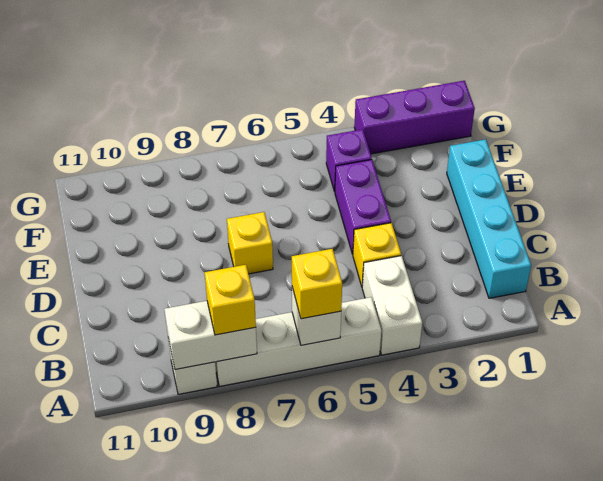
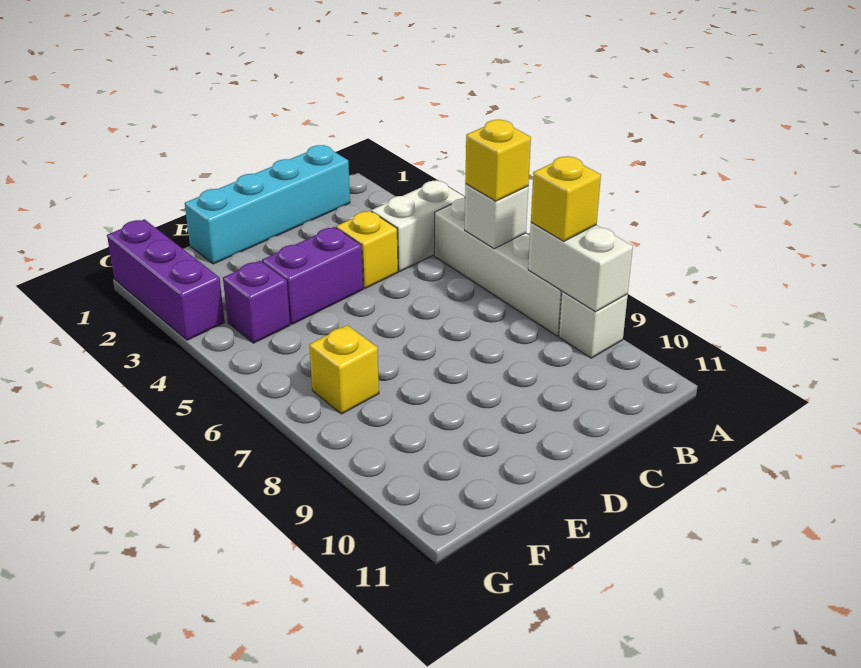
yellow brick D7 level 1 -> yellow brick F7 level 1

